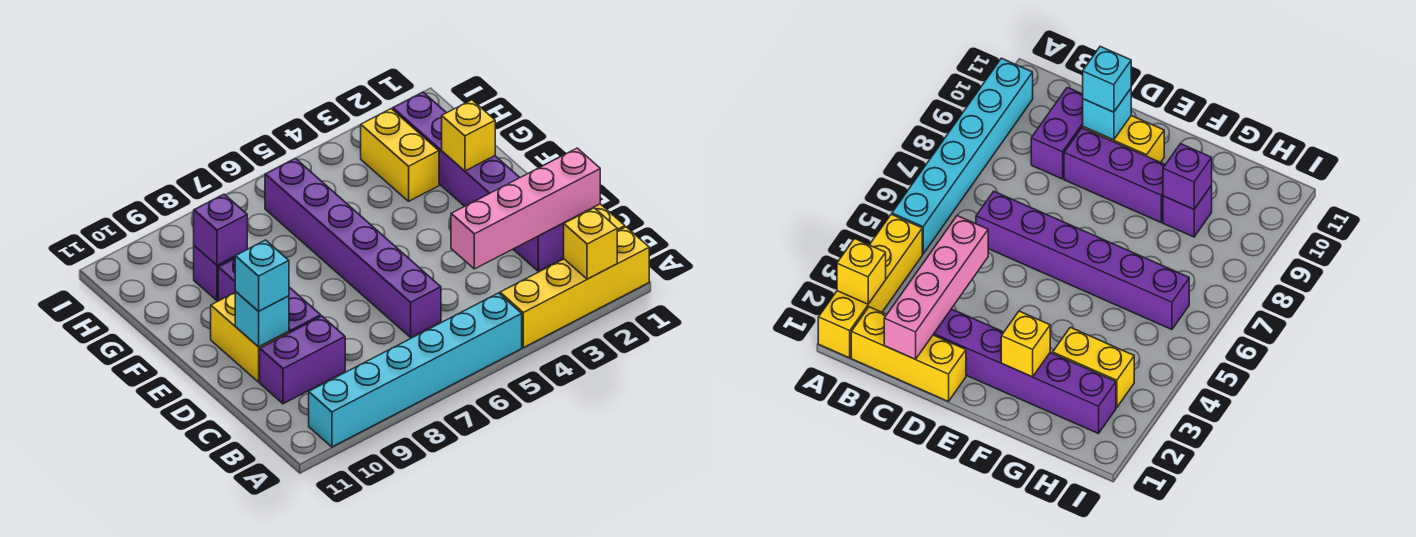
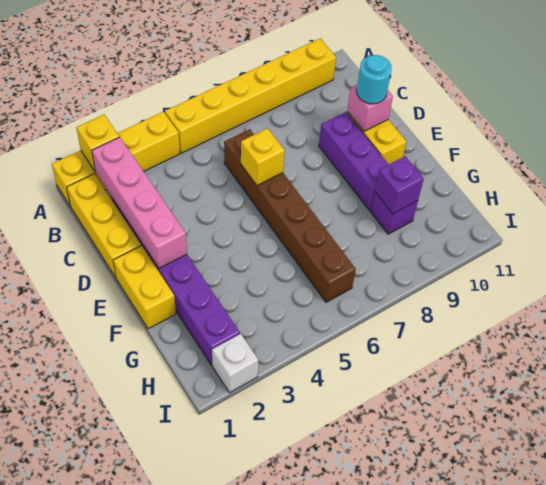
cyan brick A5:A10 level 1 -> yellow brick A5:A10 level 1
pink brick C1:C4 level 2 -> pink brick B2:E2 level 2
purple brick C6:H6 level 1 -> brown brick C6:H6 level 1
purple brick C9:C10 level 1 -> none
cyan brick D10 level 2 -> pink brick D10 level 2
cyan brick D10 level 3 -> cyan round brick D10 level 3
yellow brick F2 level 2 -> yellow brick D6 level 2
yellow brick G3:H3 level 1 -> yellow brick E1:F1 level 1
none -> white brick I2 level 1

